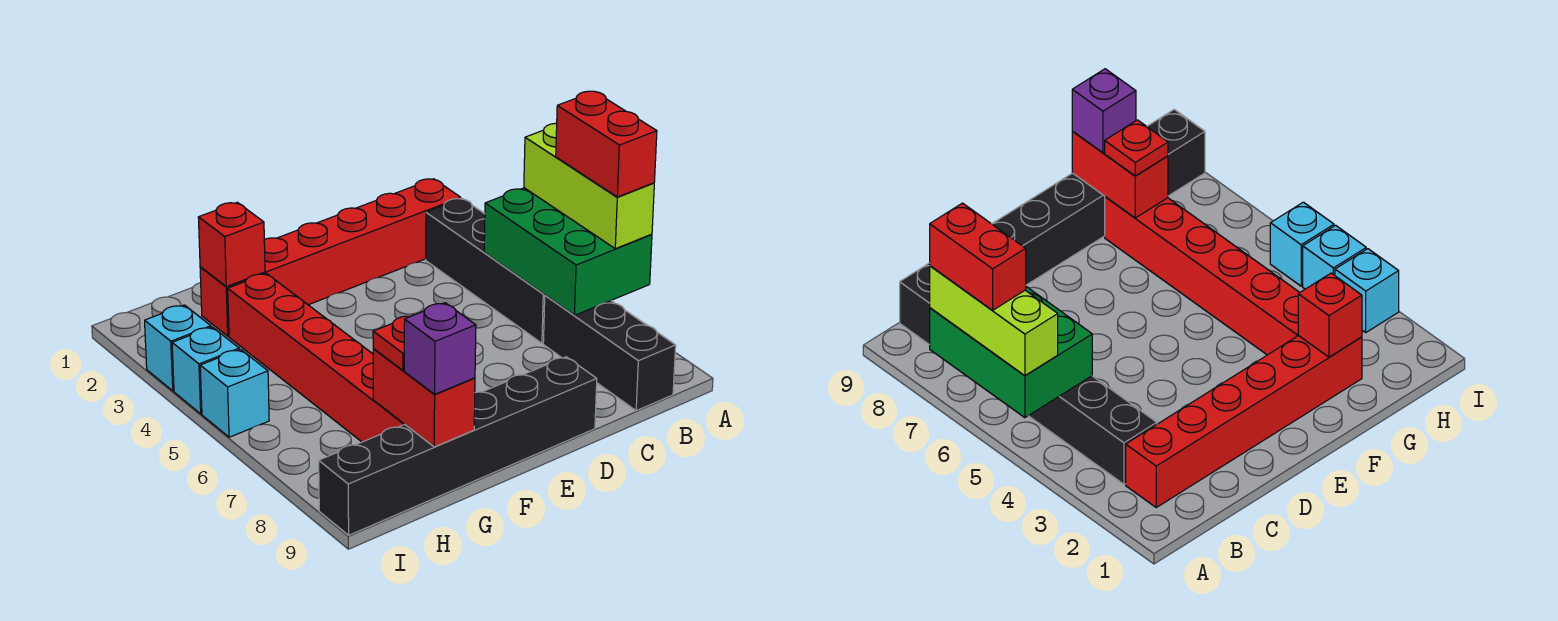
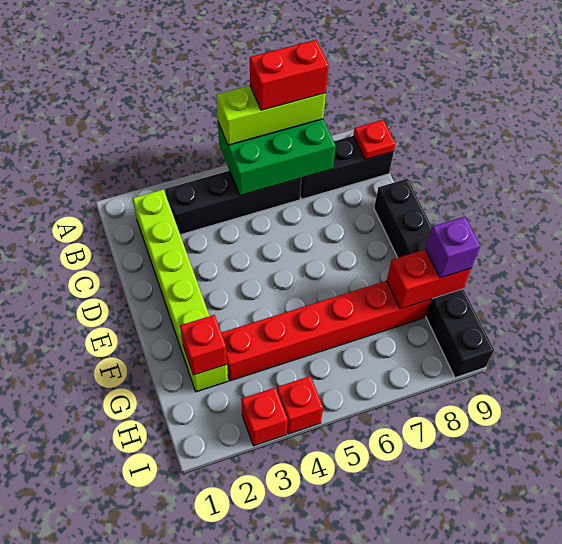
red brick B2:G2 level 1 -> lime brick B2:G2 level 1
red plate G8 level 3 -> red plate B9 level 2
cyan brick I3 level 1 -> red brick I3 level 1
cyan brick I4 level 1 -> red brick I4 level 1
cyan brick I5 level 1 -> none

